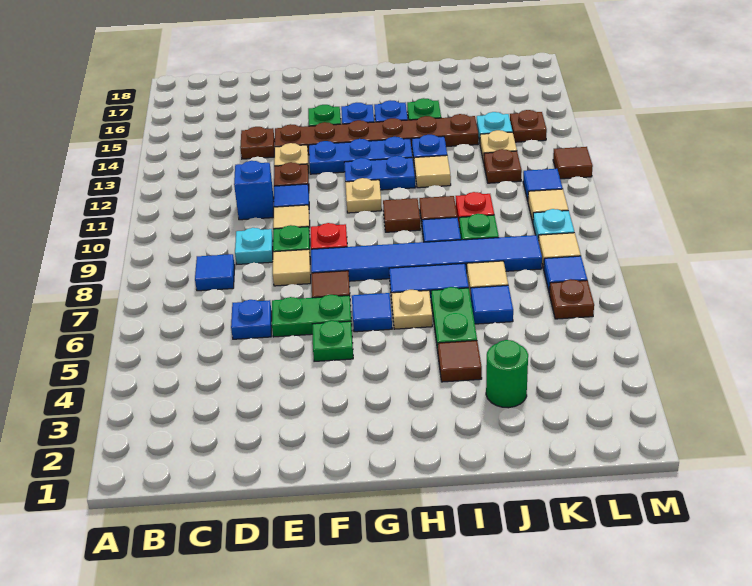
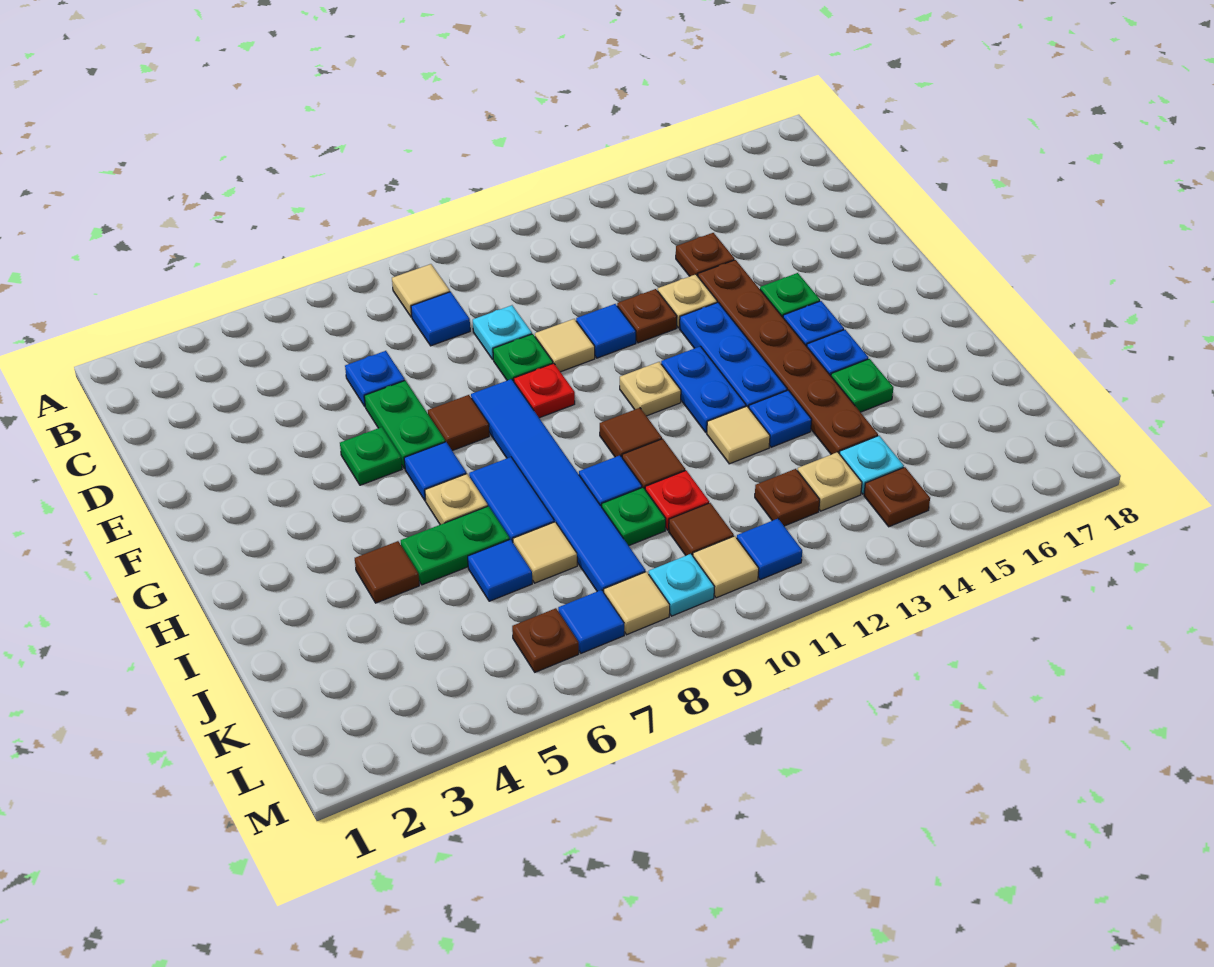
blue brick D11 level 1 -> none
tan tile E8 level 1 -> tan tile B8 level 1
green round brick J3 level 1 -> none
brown tile M12 level 1 -> brown tile K10 level 1

